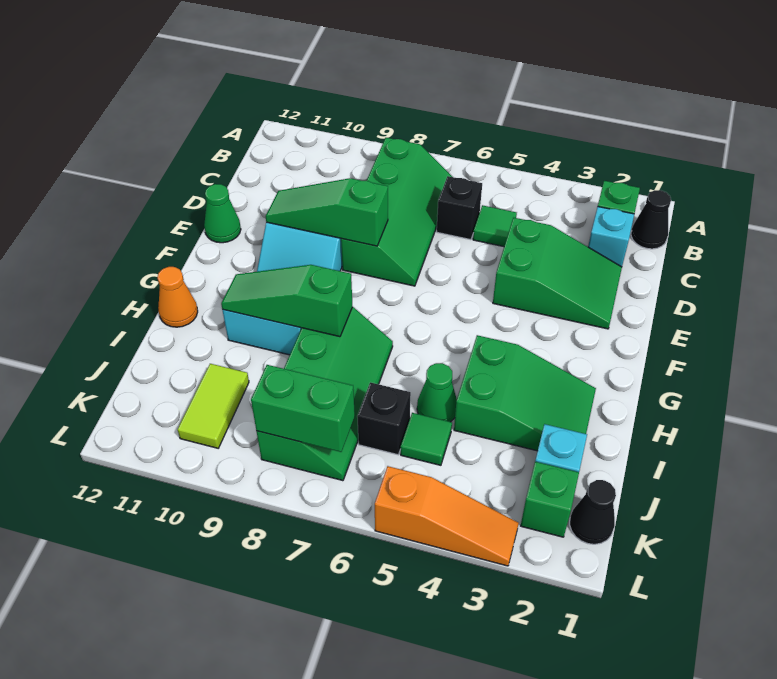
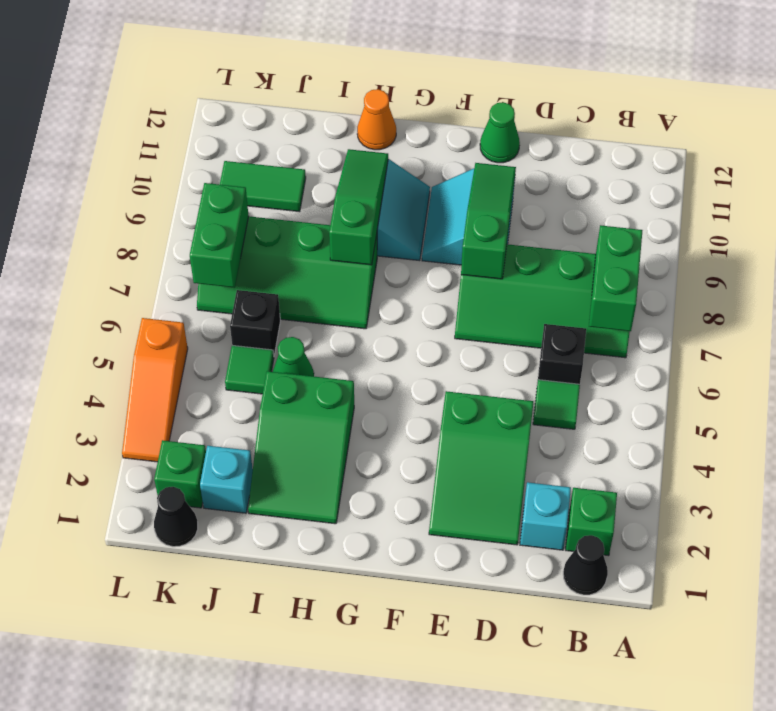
none -> green brick B7:B8 level 2
lime tile J10:K10 level 1 -> green tile J10:K10 level 1

